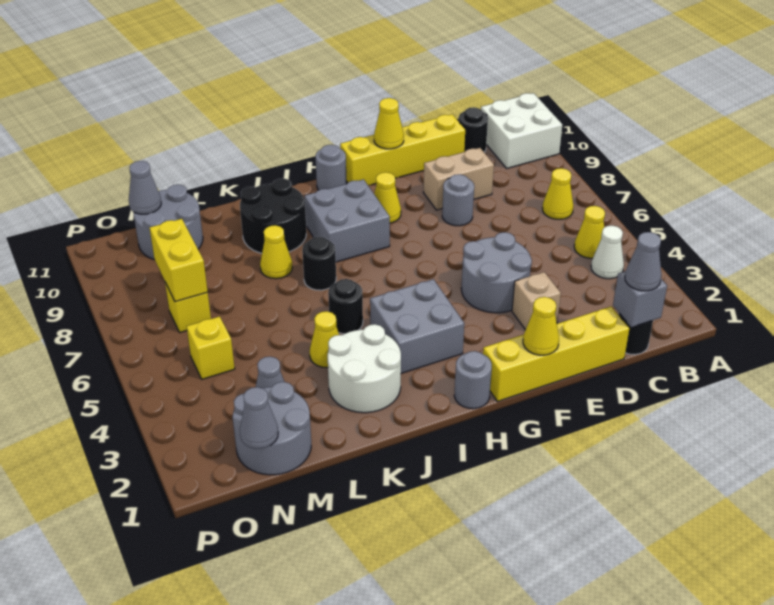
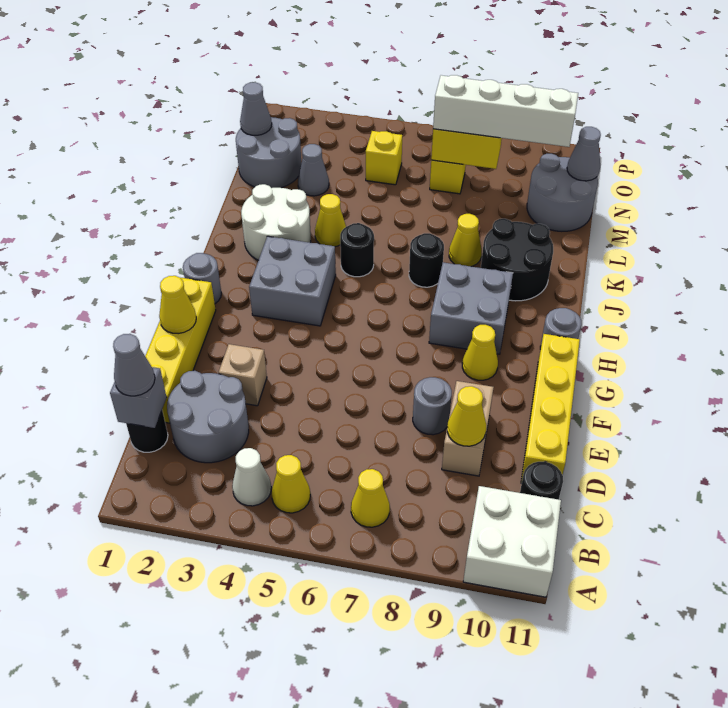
grey round brick E4:F5 level 1 -> grey round brick C2:D3 level 1
yellow cone F11 level 2 -> yellow cone D9 level 2
none -> white brick N7:N10 level 3

